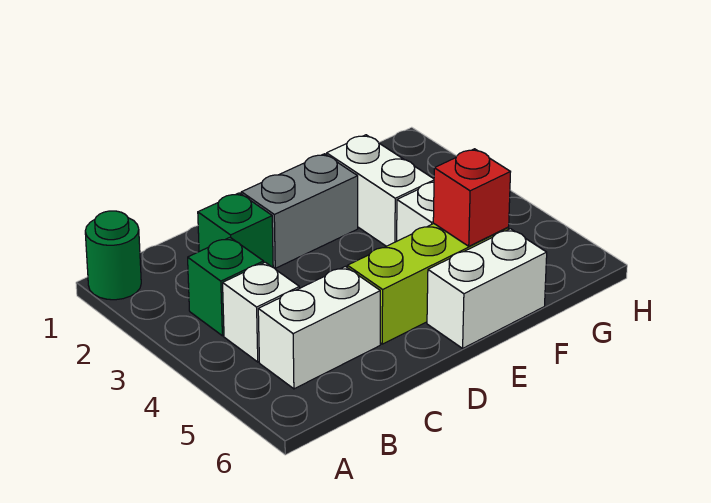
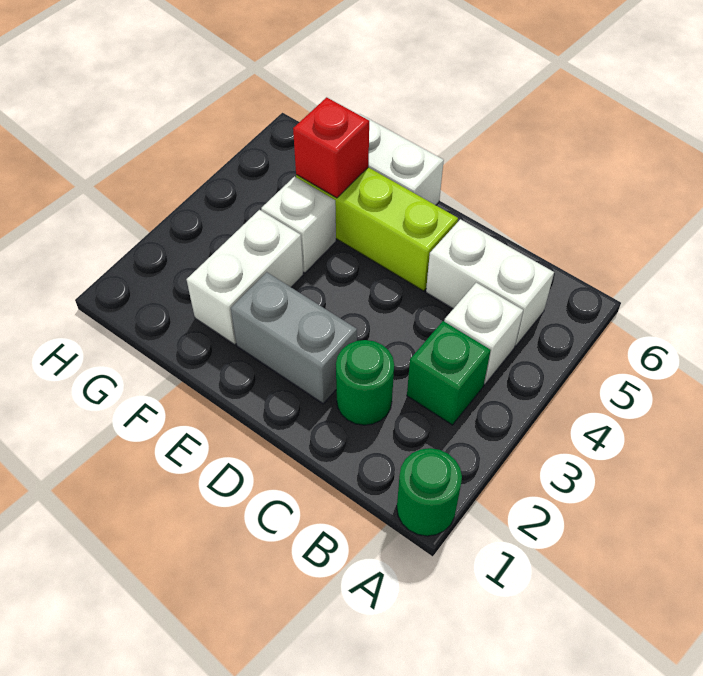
green brick C2 level 1 -> green round brick C2 level 1

